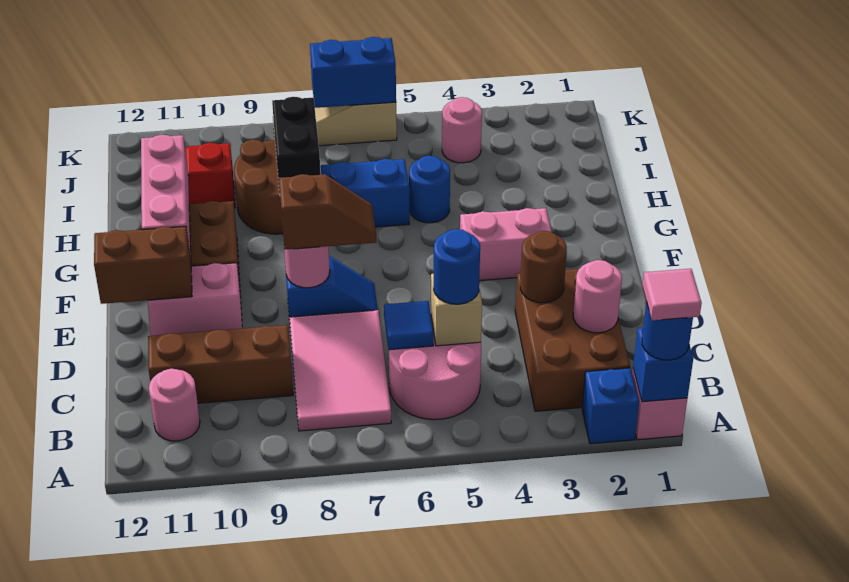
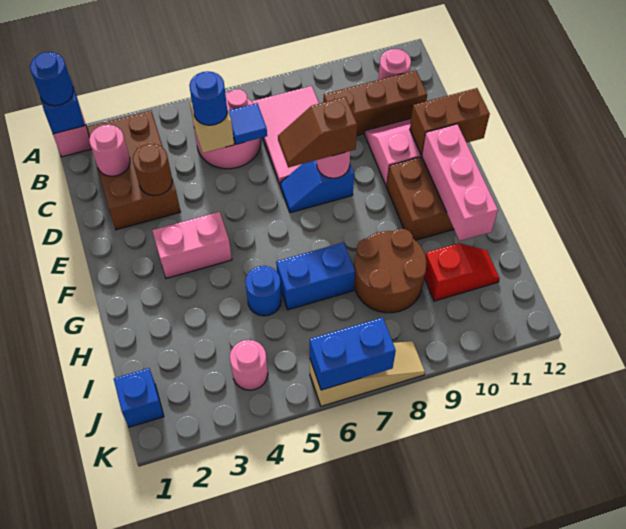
pink tile A1 level 4 -> none
blue brick A2 level 1 -> blue brick J1 level 1
black brick H8:I8 level 2 -> none

